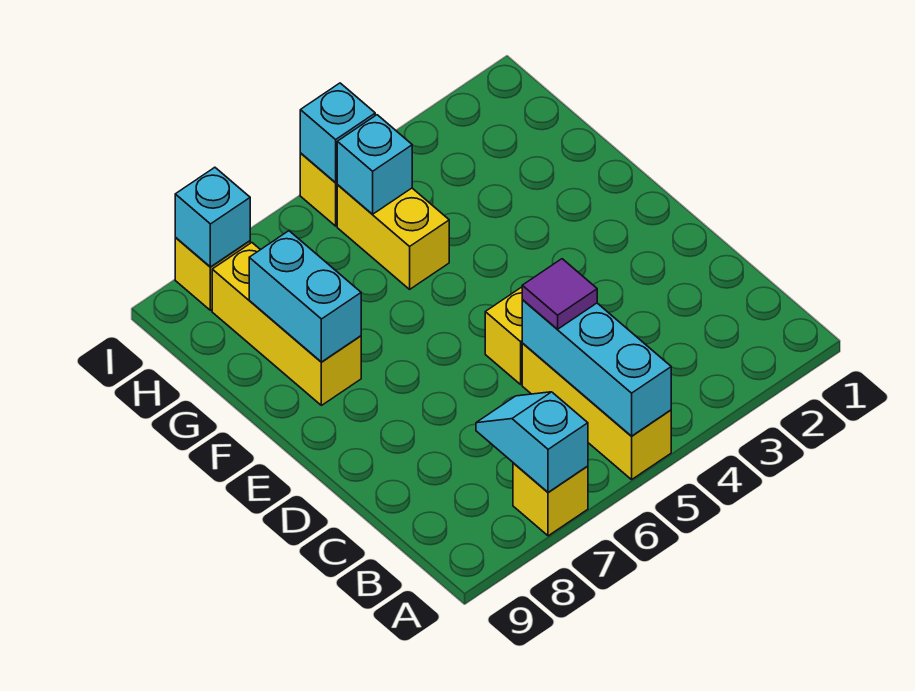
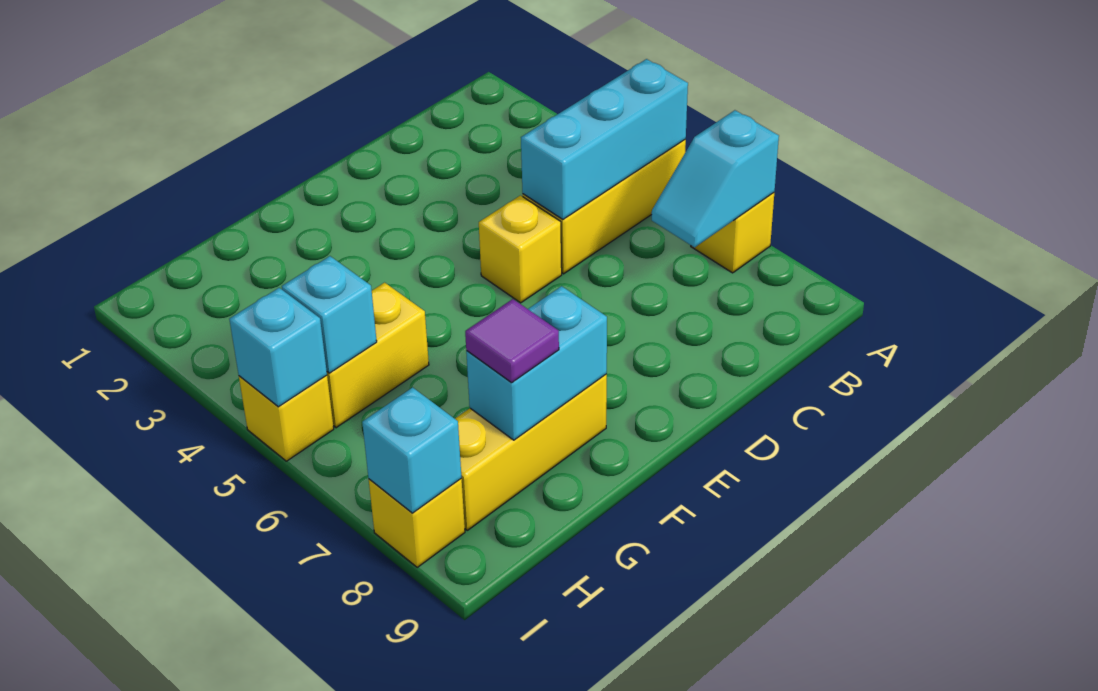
purple tile C5 level 3 -> purple tile G8 level 3

